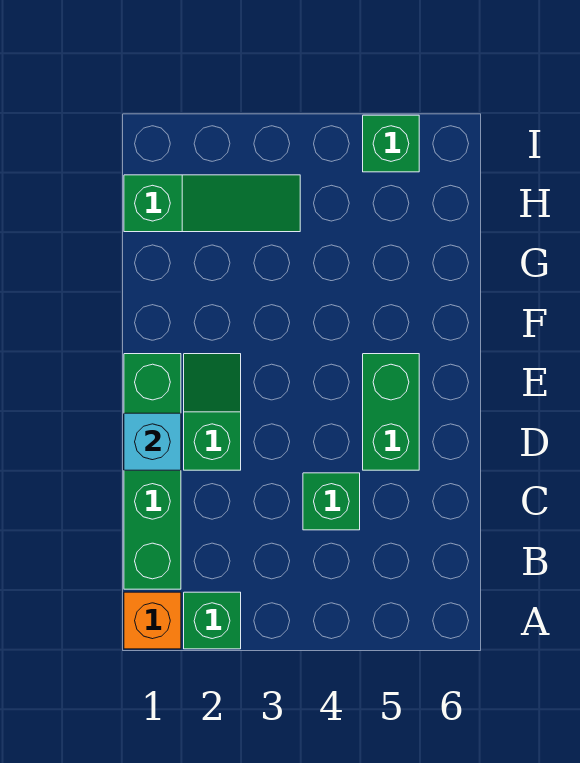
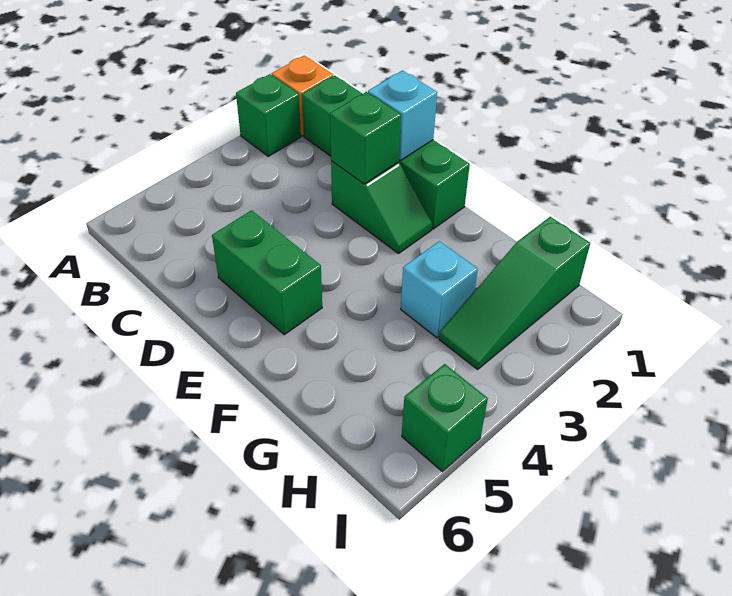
green brick C4 level 1 -> green brick D2 level 2
none -> cyan brick G3 level 1

